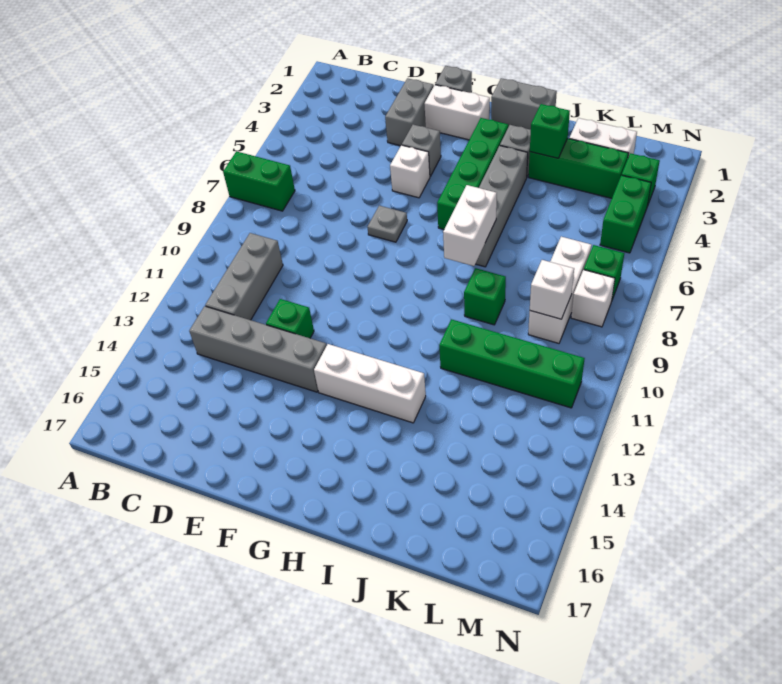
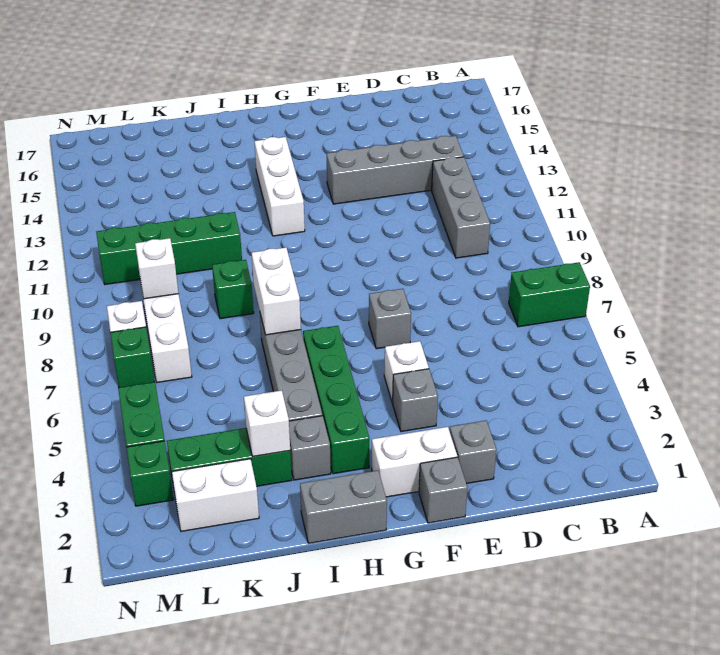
grey brick E2:E3 level 1 -> grey brick E2 level 1
green brick E12 level 1 -> none
grey plate F7 level 1 -> grey brick F7 level 1
white brick G13:I13 level 1 -> white brick H12:H14 level 1
green brick J3 level 2 -> white brick J3 level 2

